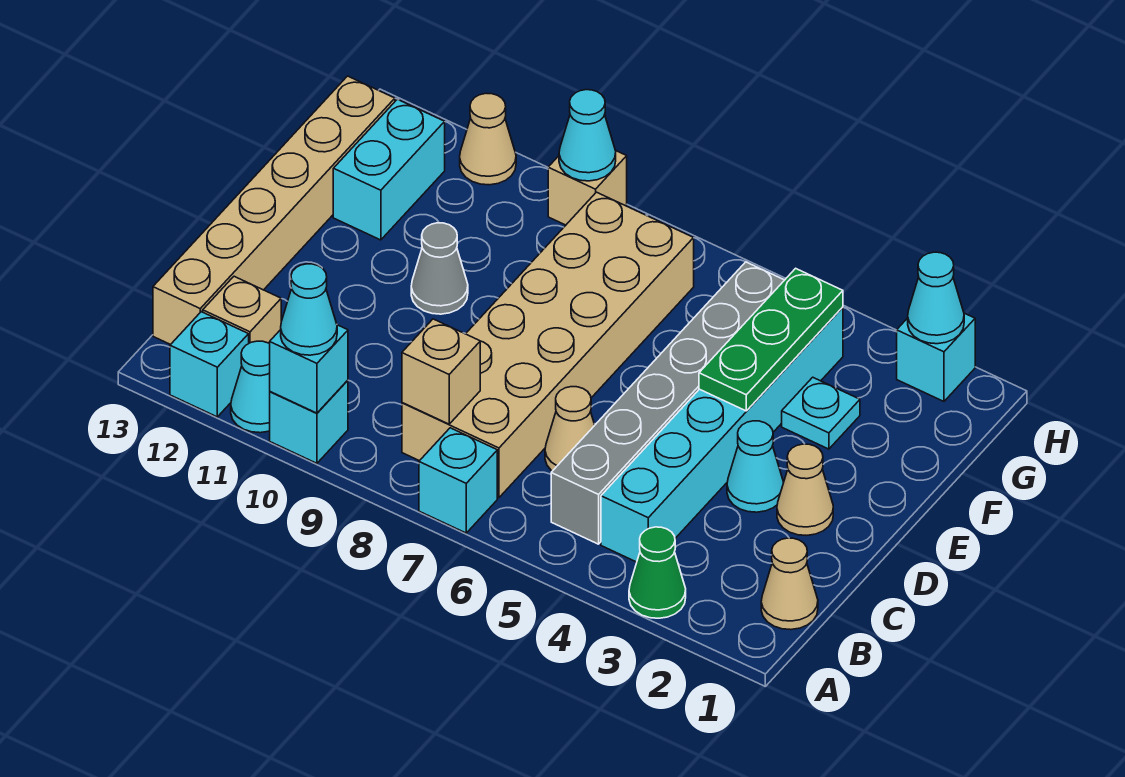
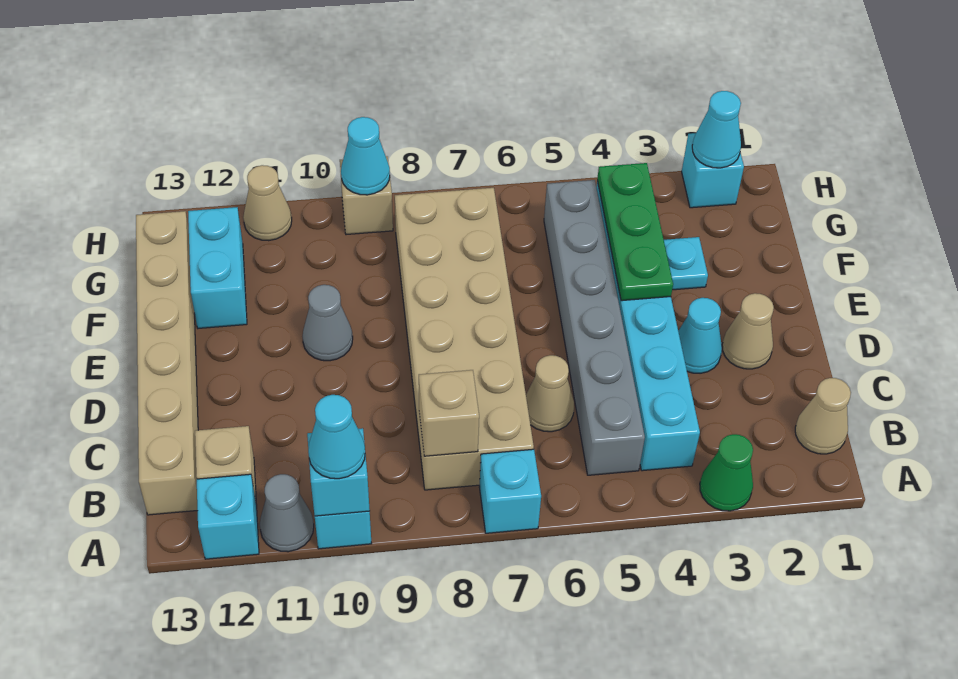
cyan cone A11 level 1 -> grey cone A11 level 1

